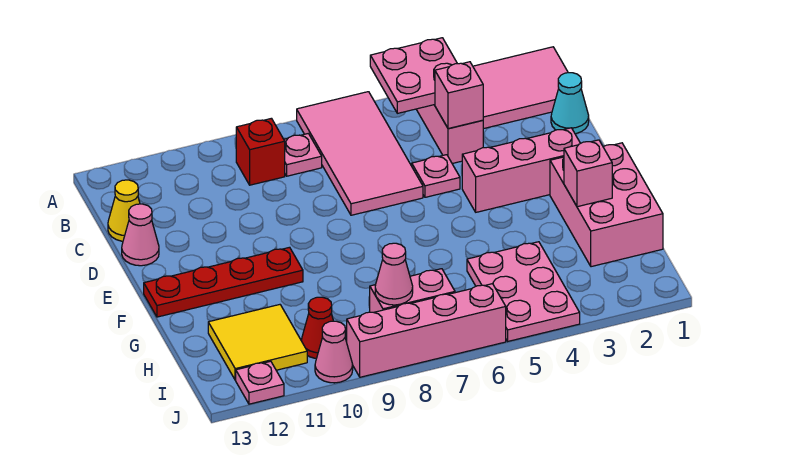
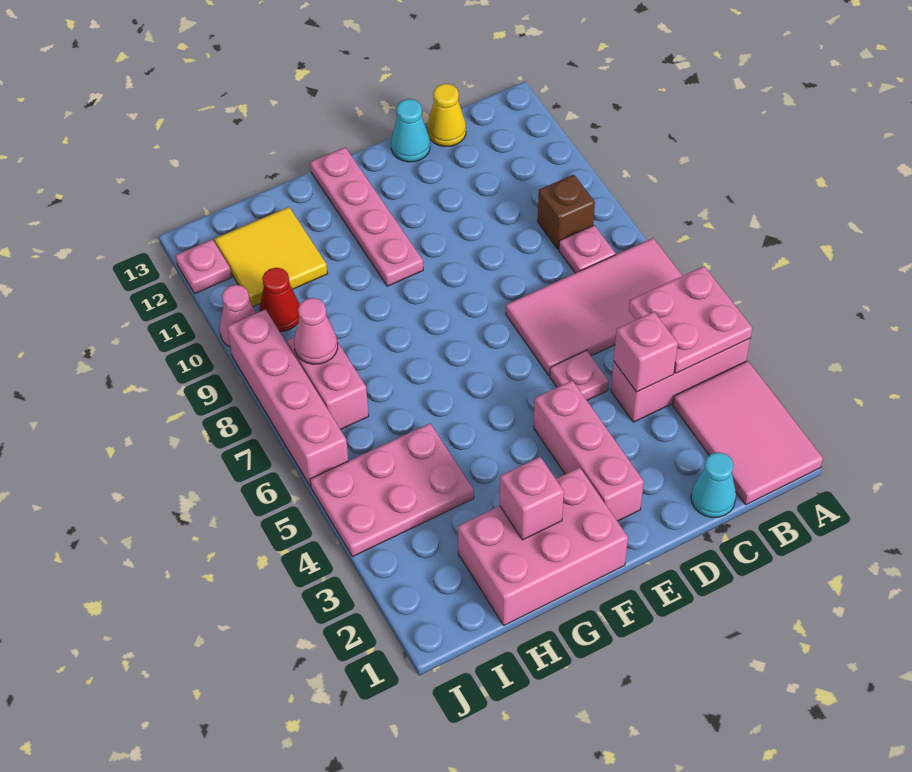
red brick B9 level 1 -> brown brick B9 level 1
pink cone D13 level 1 -> cyan cone D13 level 1
red plate F10:F13 level 1 -> pink plate F10:F13 level 1

